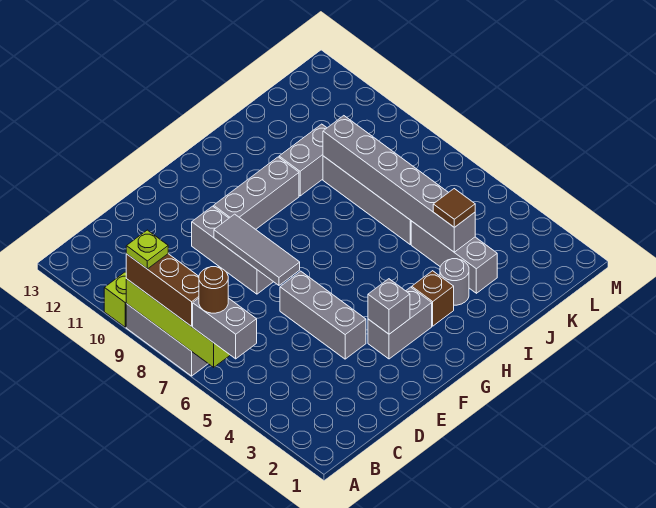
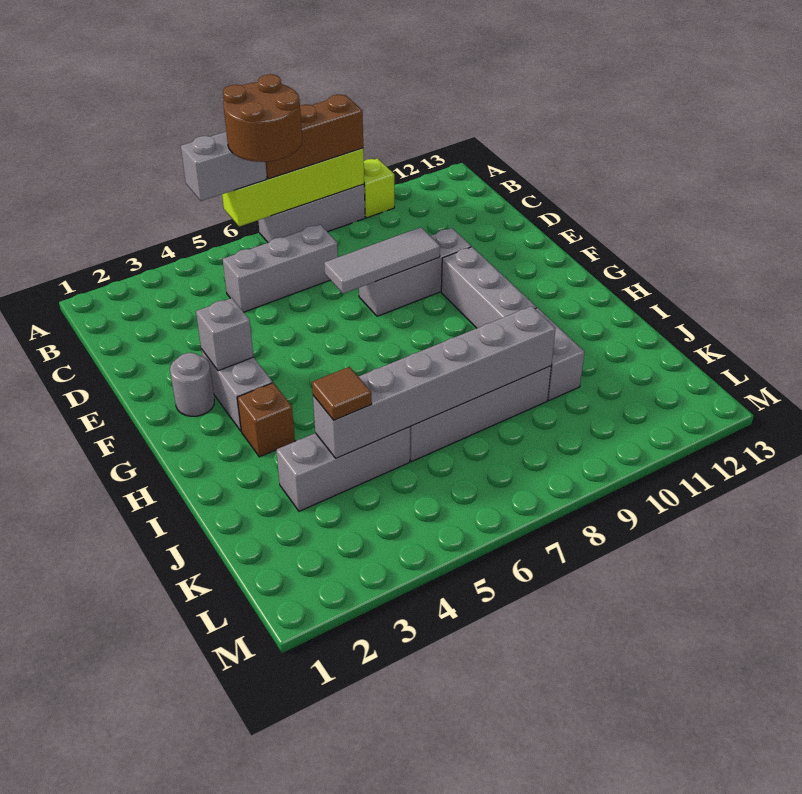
brown round brick A6 level 4 -> brown round brick A6:B7 level 4
lime plate A9 level 4 -> none
grey brick E4:E6 level 1 -> grey brick C5:C7 level 1
grey round brick I3 level 1 -> grey round brick F2 level 1

